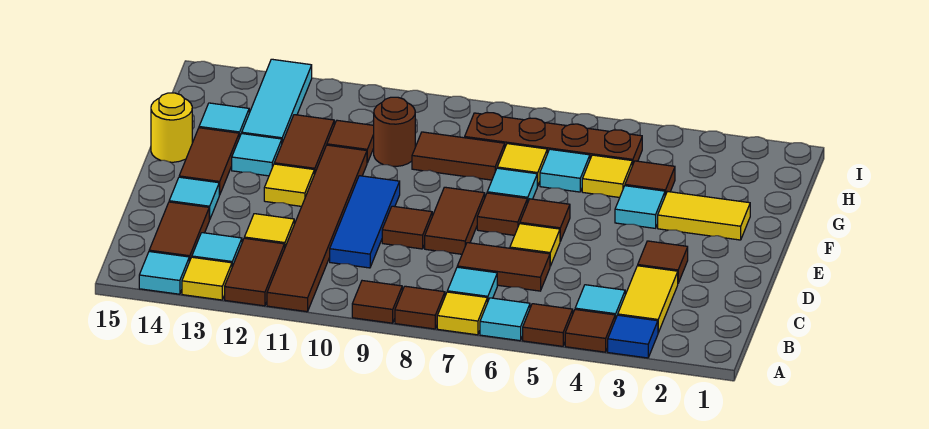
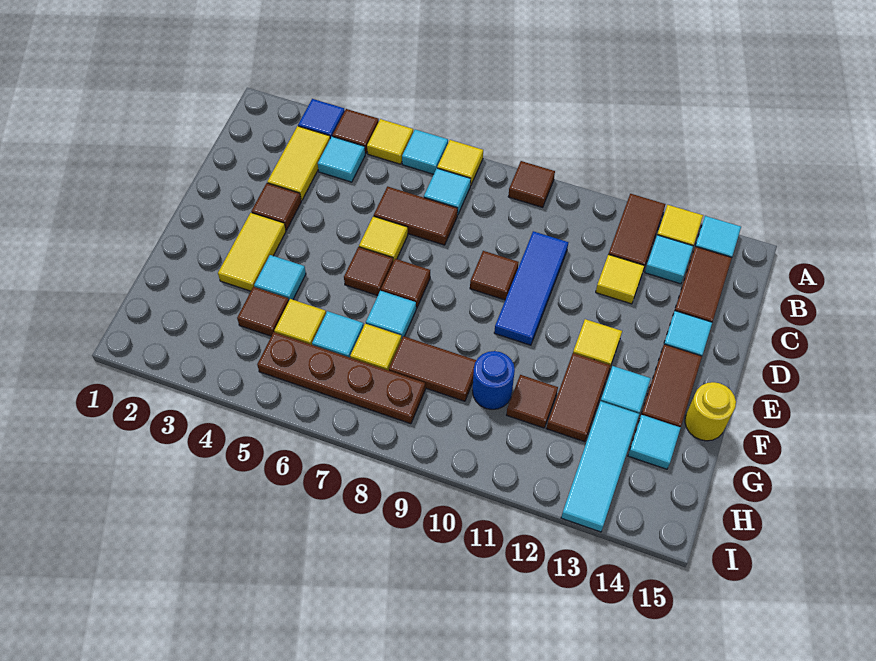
brown tile A5 level 1 -> yellow tile A5 level 1
brown tile A8 level 1 -> none
brown tile A11:F11 level 1 -> none
brown tile D8:E8 level 1 -> none
yellow tile F2:F3 level 1 -> yellow tile E3:F3 level 1
brown round brick G10 level 1 -> blue round brick G10 level 1

